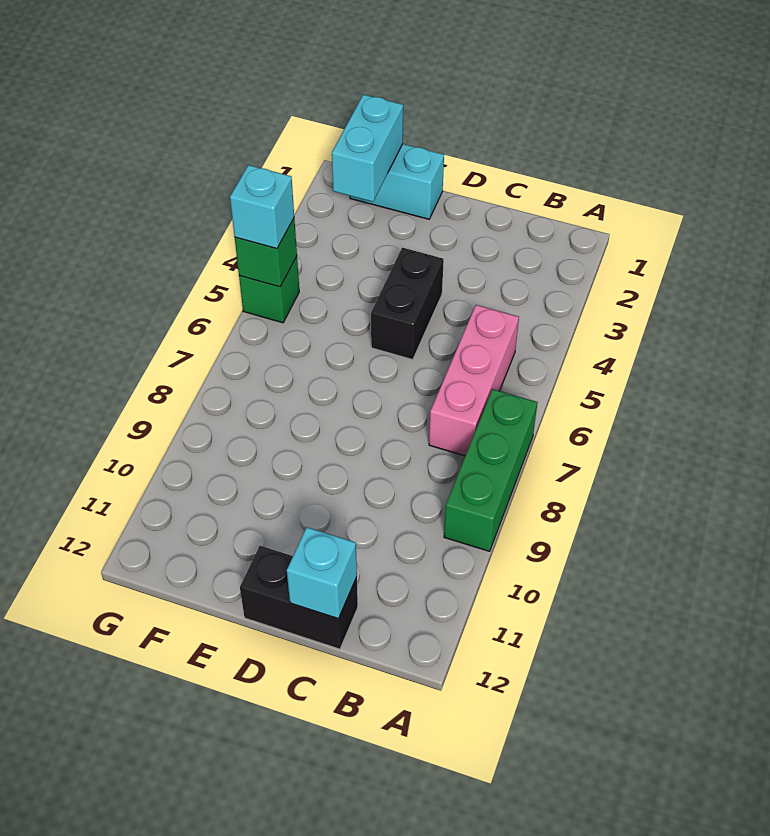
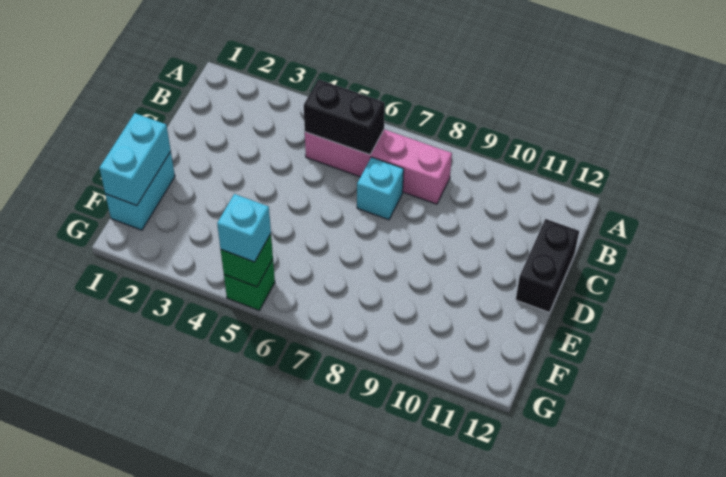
green brick A7:A9 level 1 -> none
pink brick B5:B7 level 1 -> pink brick B5:B8 level 1
cyan brick C12 level 2 -> cyan brick C7 level 1
black brick D4:D5 level 1 -> black brick B5:B6 level 2
cyan brick F1:F2 level 2 -> cyan brick E1:F1 level 2

